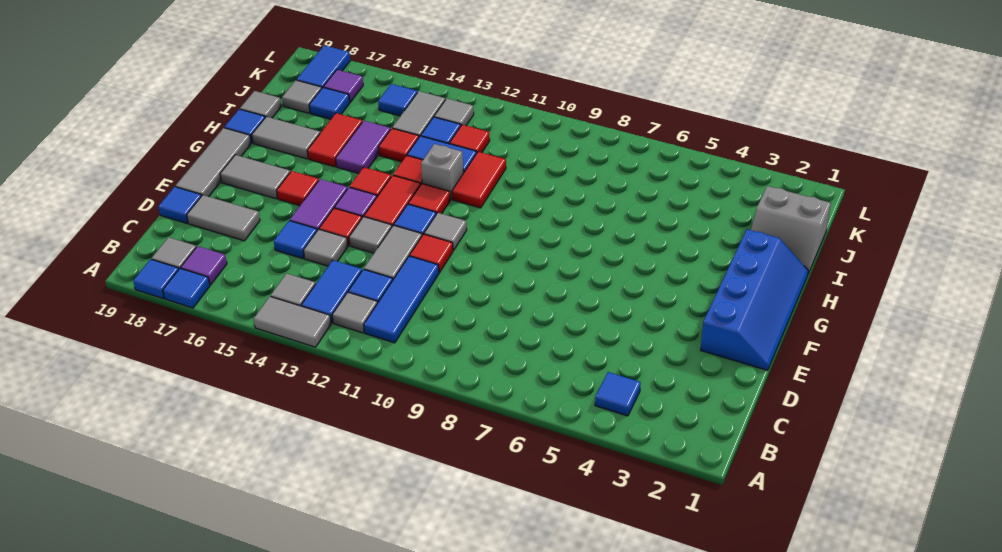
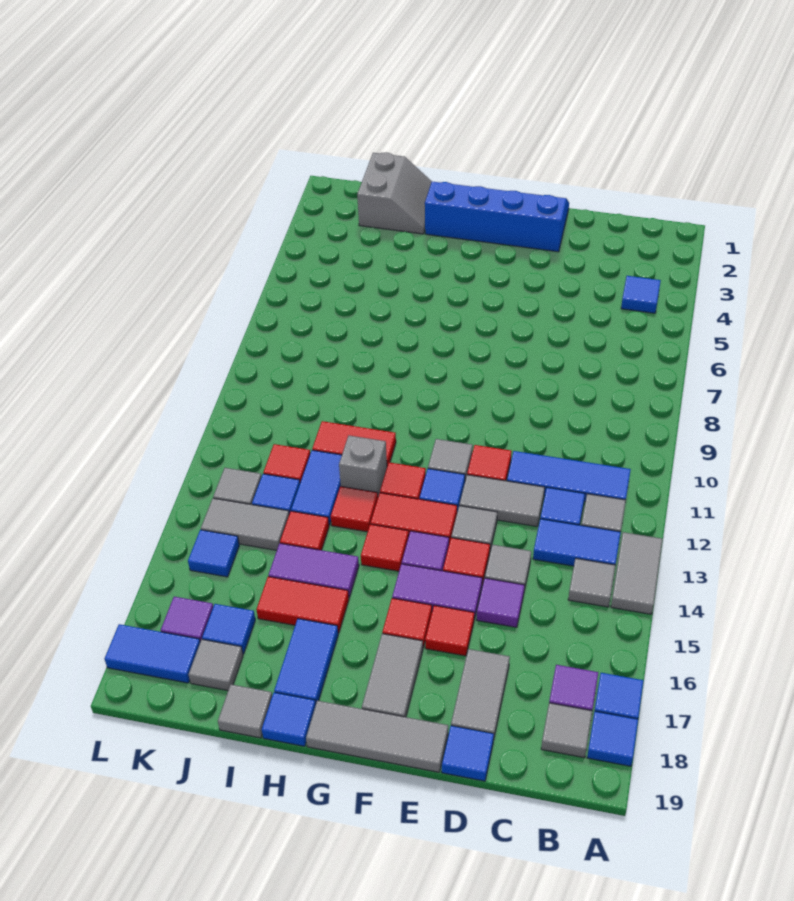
blue tile D15 level 1 -> purple tile D15 level 1
none -> red tile E16 level 1
grey tile H17:H18 level 1 -> blue tile H17:H18 level 1

